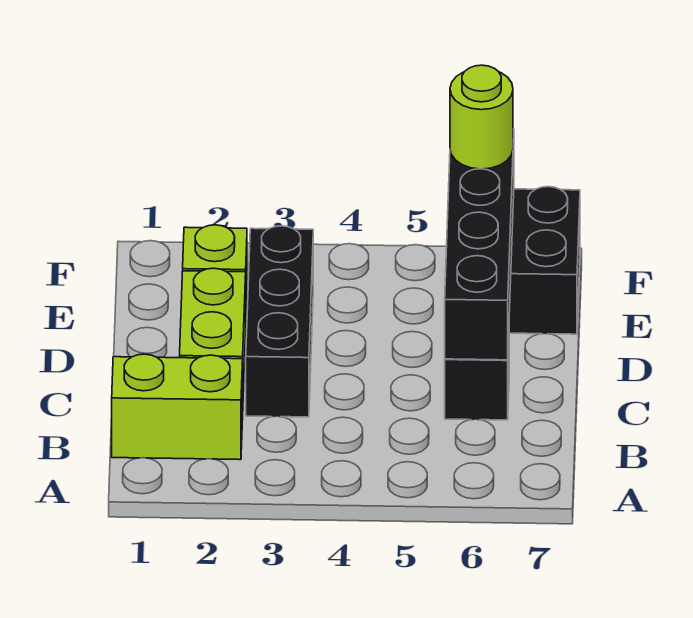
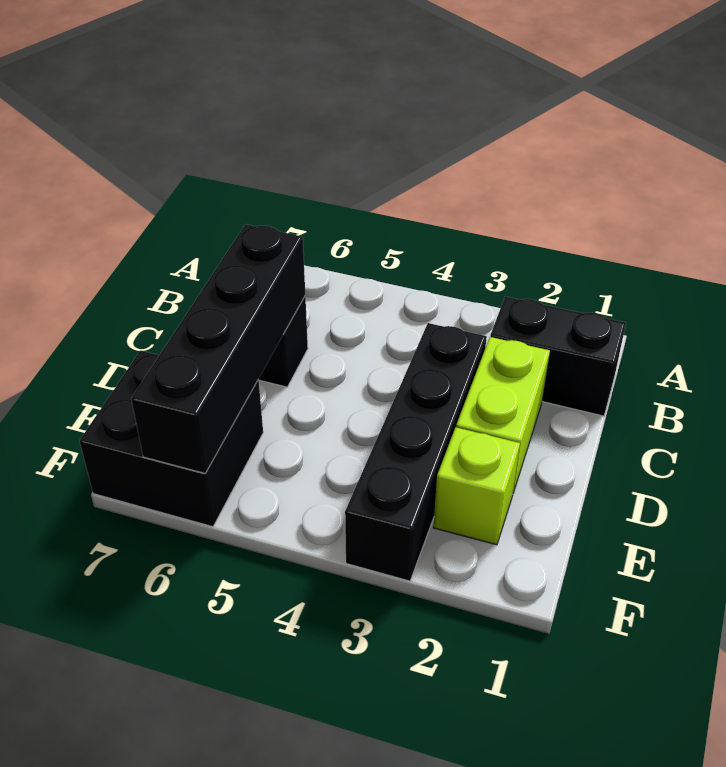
lime brick B1:B2 level 1 -> black brick B1:B2 level 1
black brick C3:E3 level 1 -> black brick C3:F3 level 1
lime round brick F6 level 3 -> none

